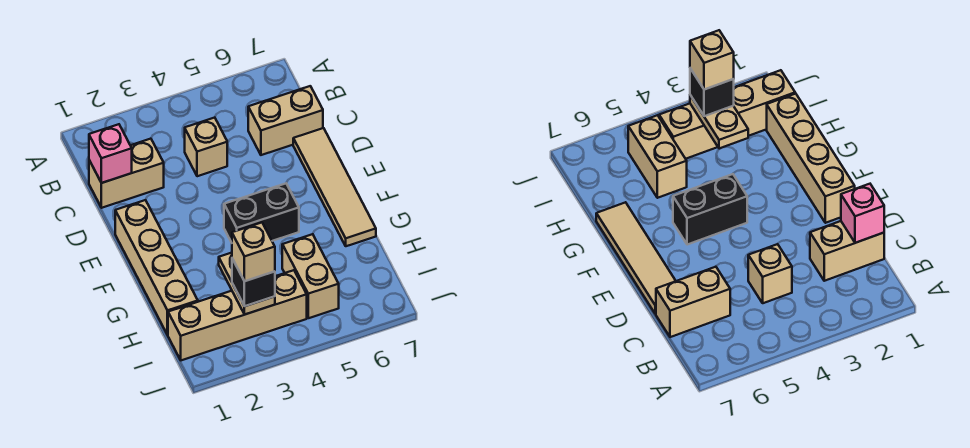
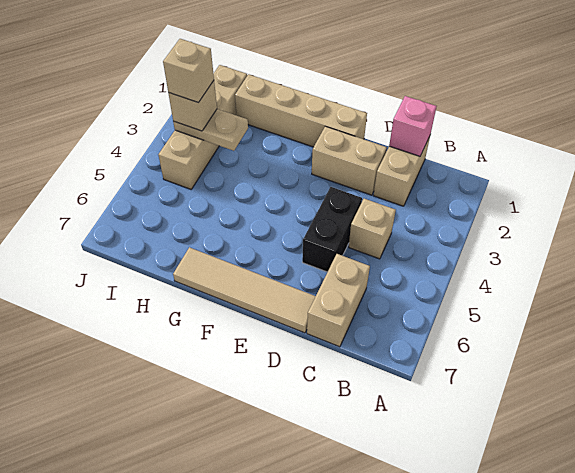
black brick F4:F5 level 1 -> black brick D4:D5 level 1
tan brick H5:I5 level 1 -> tan brick D2:E2 level 1
black brick I3 level 3 -> tan brick I3 level 3

